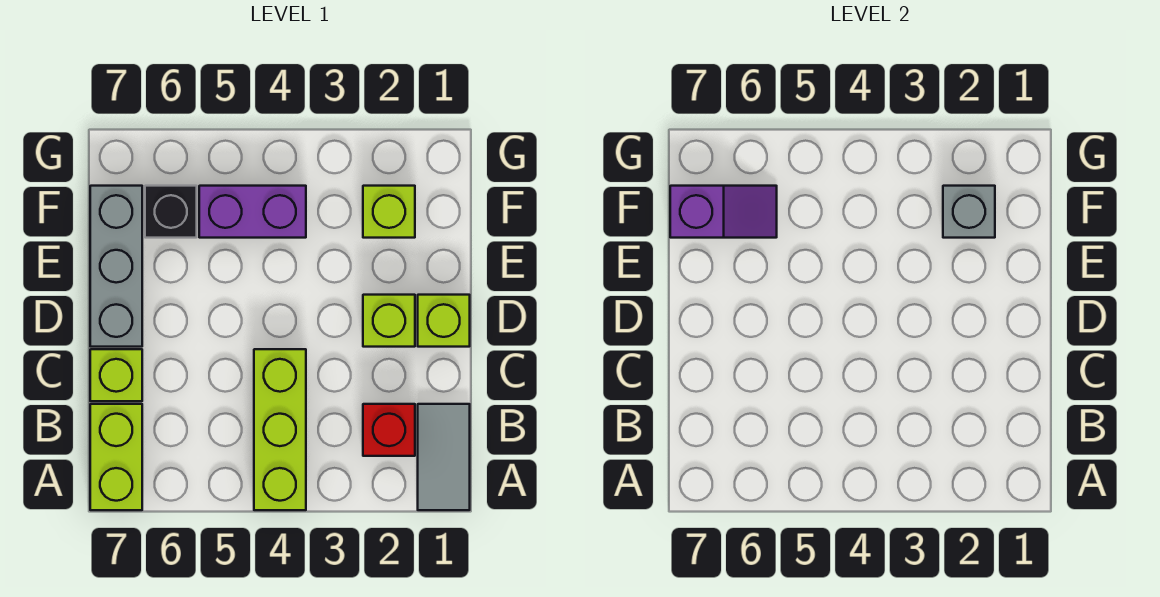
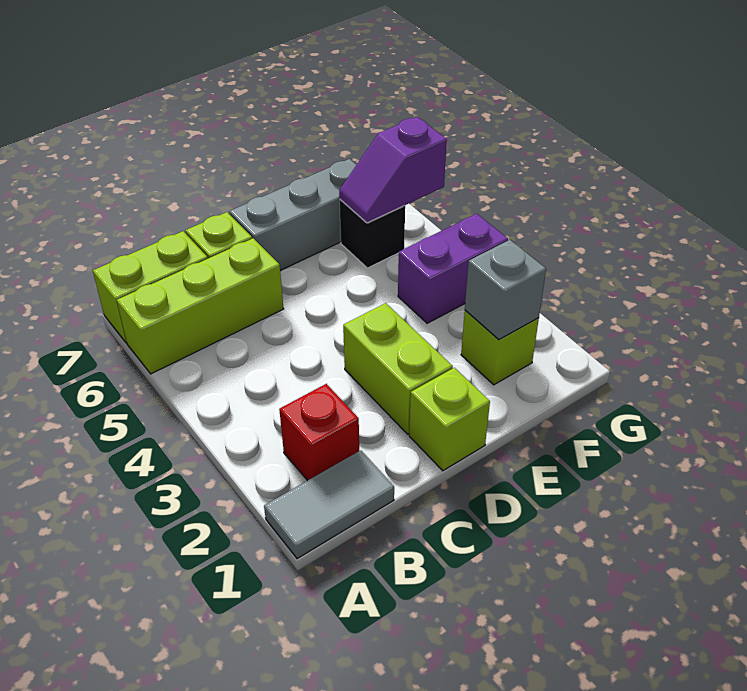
lime brick A4:C4 level 1 -> lime brick A6:C6 level 1
lime brick D2 level 1 -> lime brick D2:D3 level 1
purple brick F4:F5 level 1 -> purple brick F4:G4 level 1
purple slope F6:F7 level 2 top 7 -> purple slope F6:G6 level 2 top G

